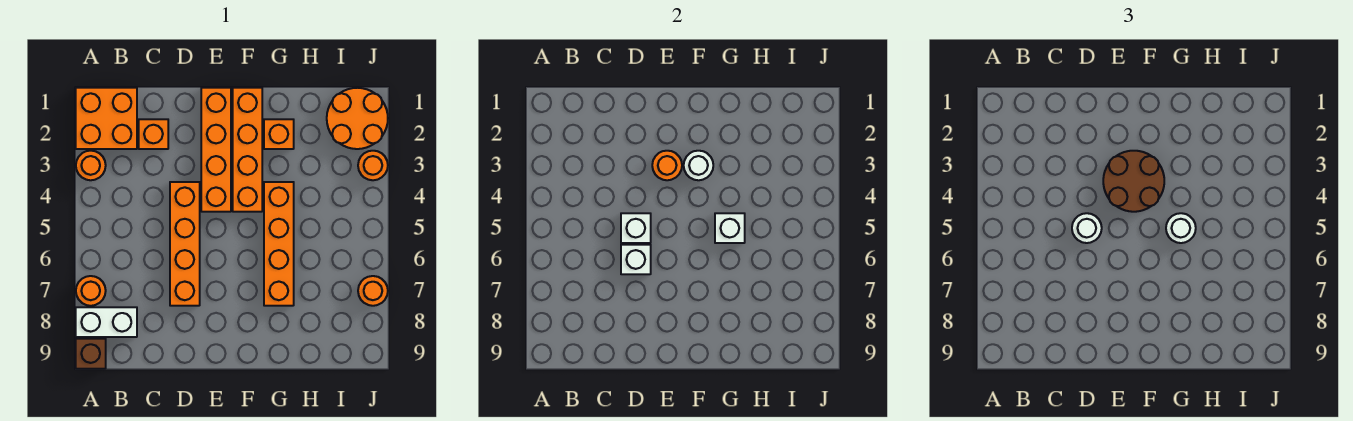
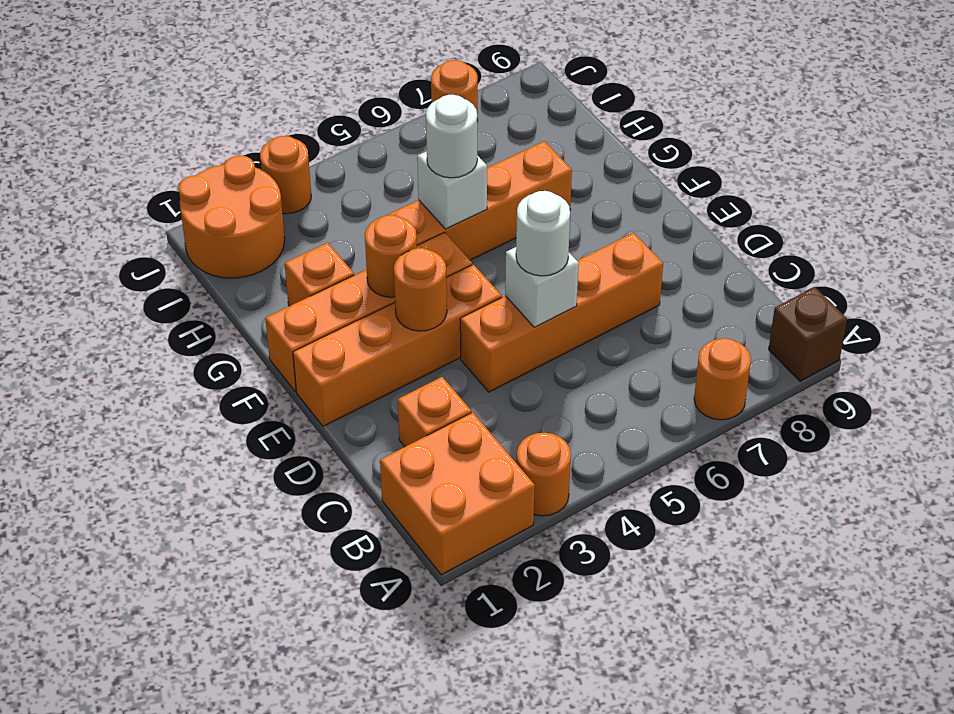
white brick A8:B8 level 1 -> none
white brick D6 level 2 -> none
brown round brick E3:F4 level 3 -> none
white round brick F3 level 2 -> orange round brick F3 level 2

